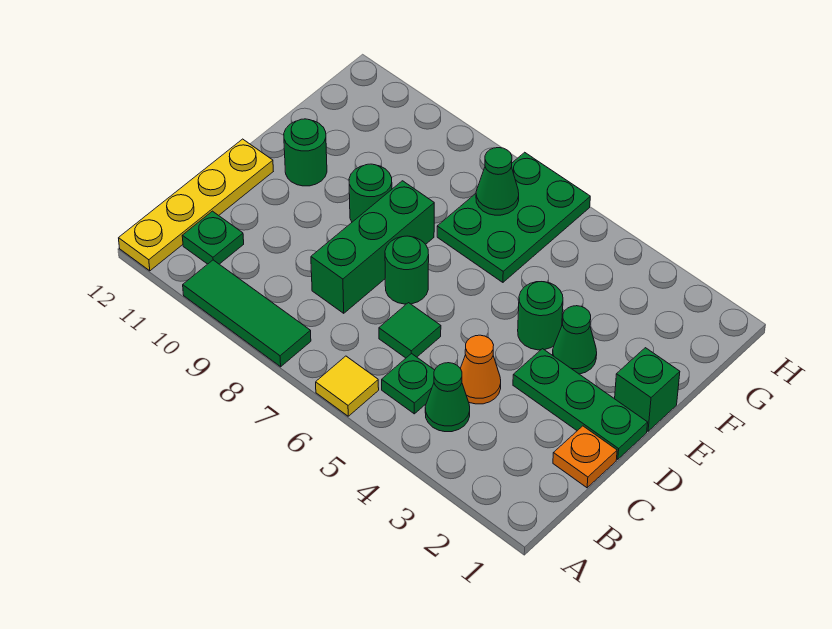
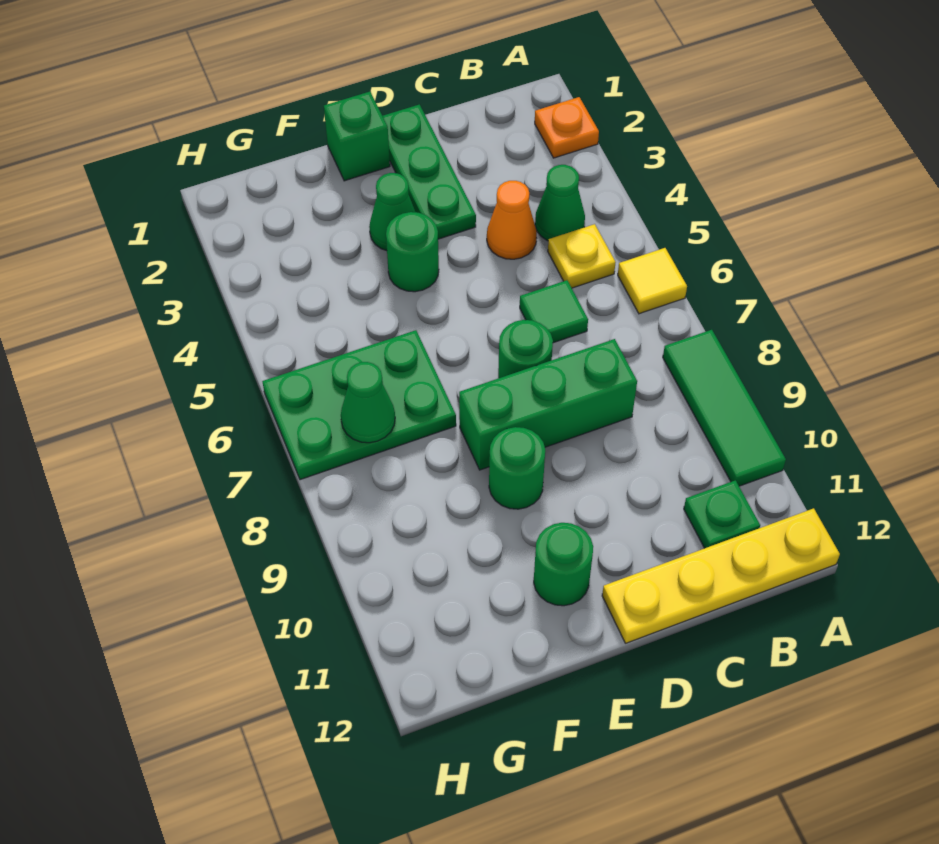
green plate B5 level 1 -> yellow plate B5 level 1
orange plate C1 level 1 -> orange plate A2 level 1

